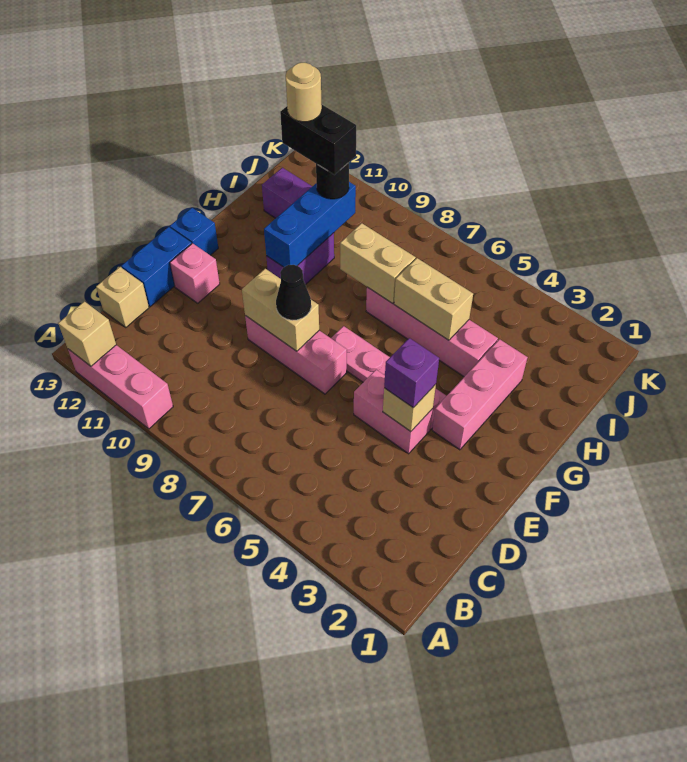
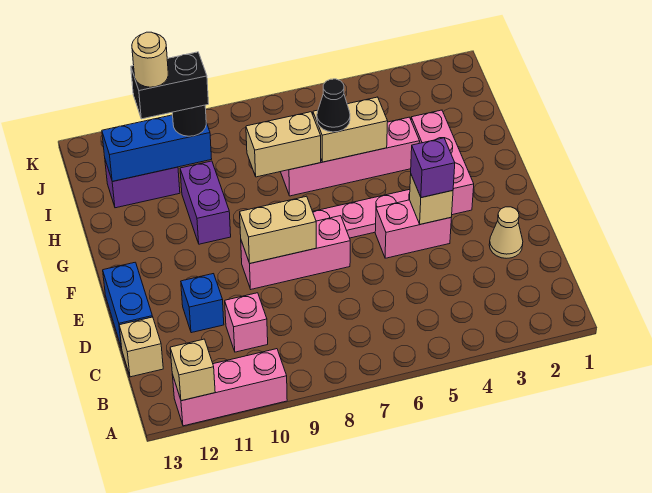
none -> tan cone D2 level 1
black cone E8 level 3 -> black cone H6 level 3
pink brick E12 level 1 -> pink brick C10 level 1
blue brick F13 level 1 -> blue brick D11 level 1
blue brick G10:I10 level 2 -> blue brick I10:I12 level 2

